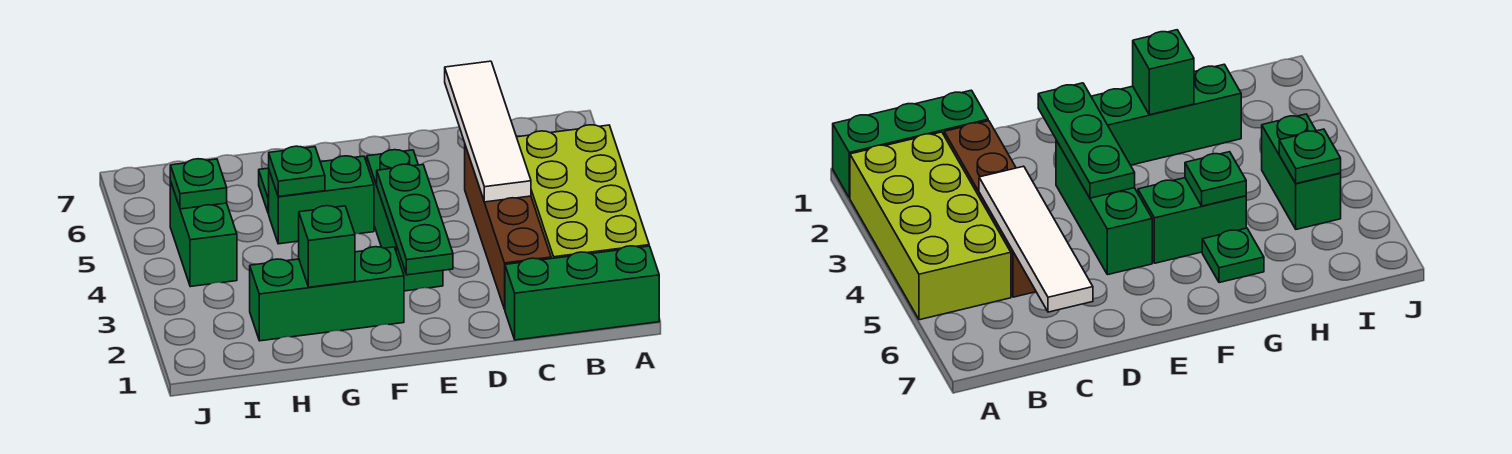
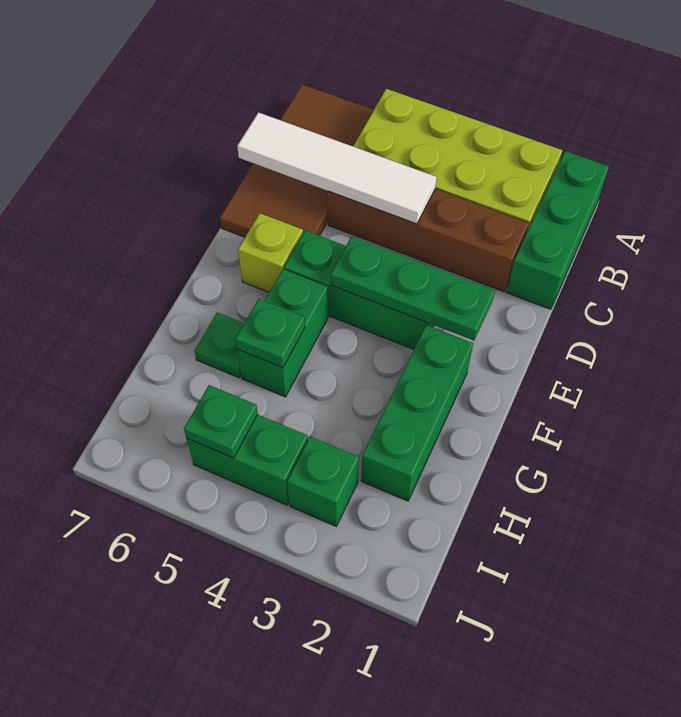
none -> brown tile A6:D7 level 1
none -> lime brick E6 level 1
green brick G2 level 2 -> green brick I3 level 1

